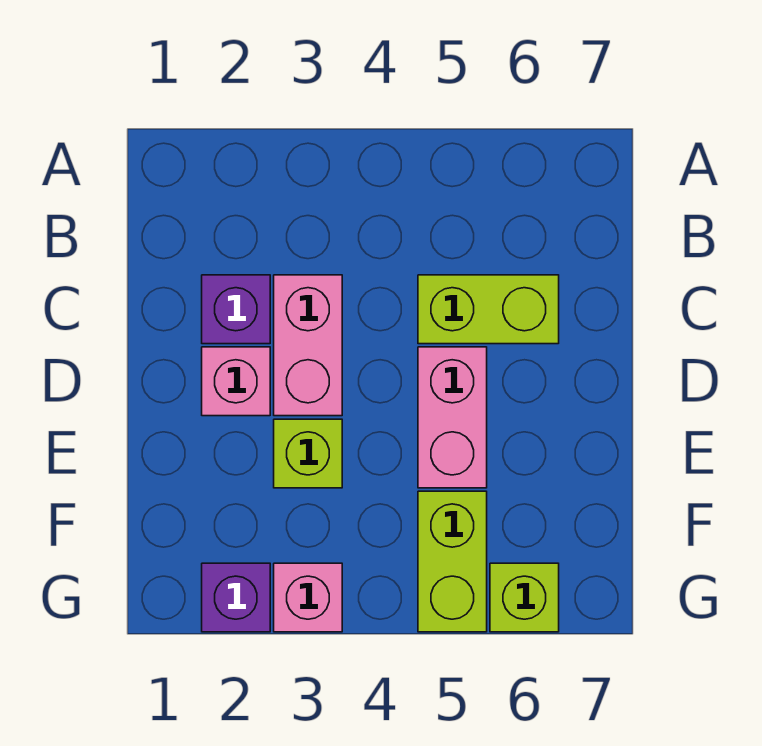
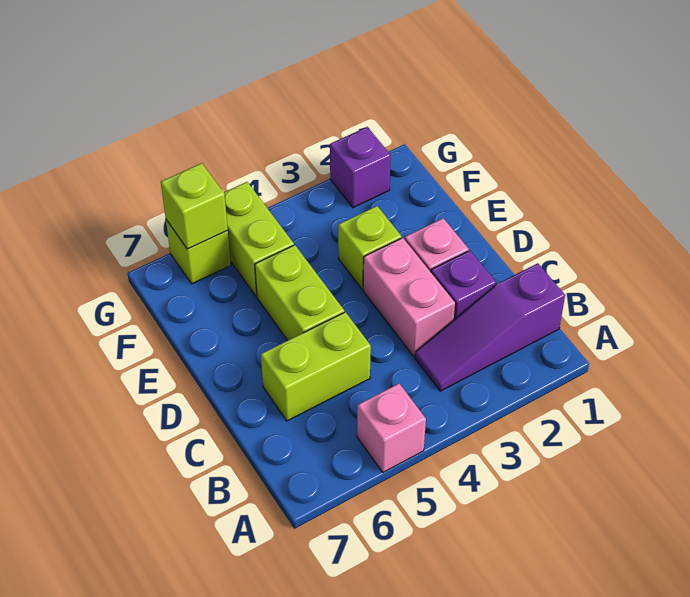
none -> purple slope B1:B3 level 1 top 1
pink brick D5:E5 level 1 -> lime brick D5:E5 level 1
pink brick G3 level 1 -> pink brick A5 level 1
none -> lime brick G6 level 2

